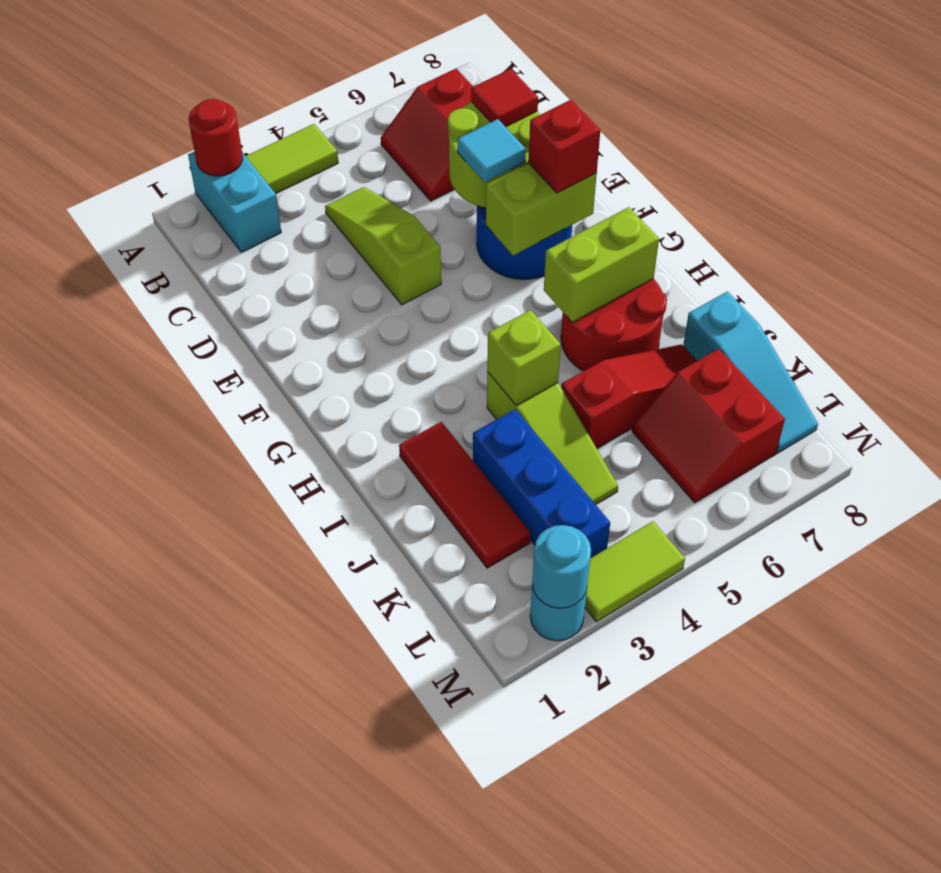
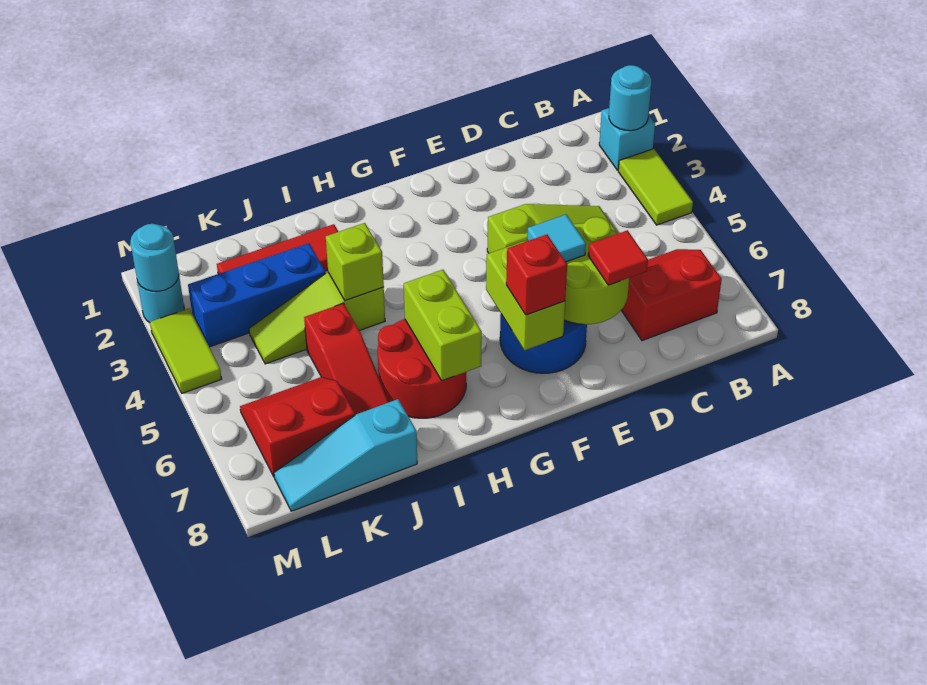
cyan brick A2:B2 level 1 -> cyan brick A2 level 1
red round brick A2 level 2 -> cyan round brick A2 level 2

